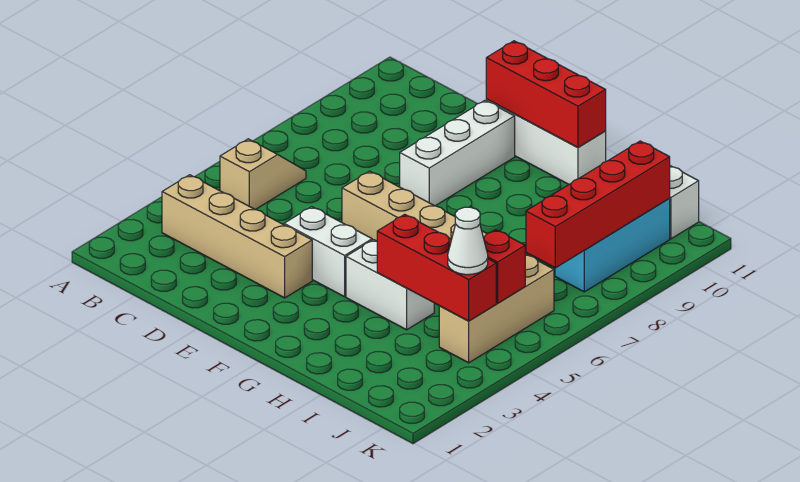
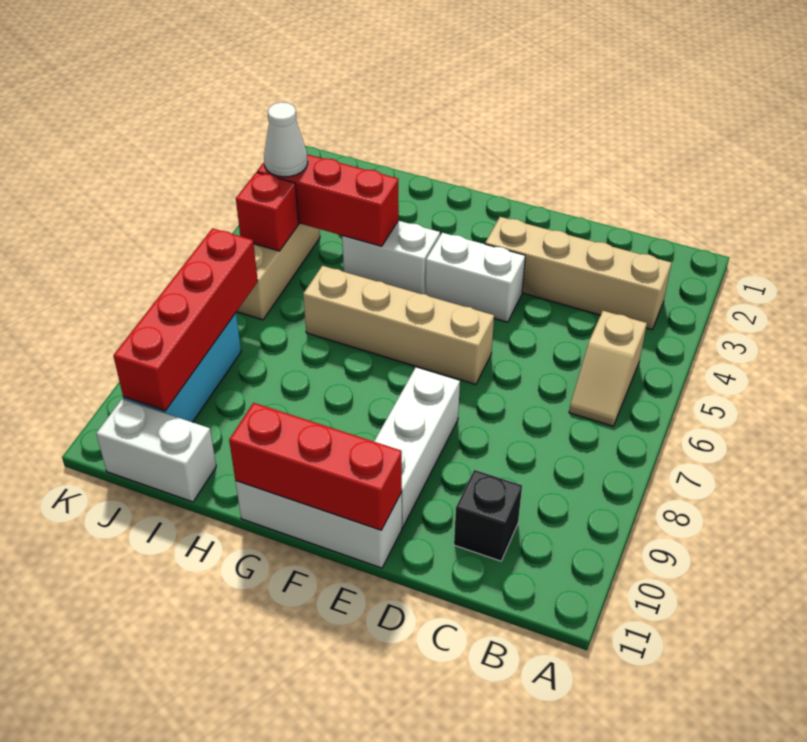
none -> black brick C10 level 1

